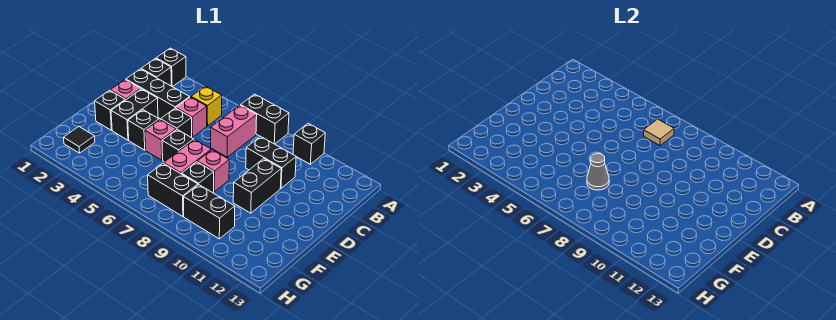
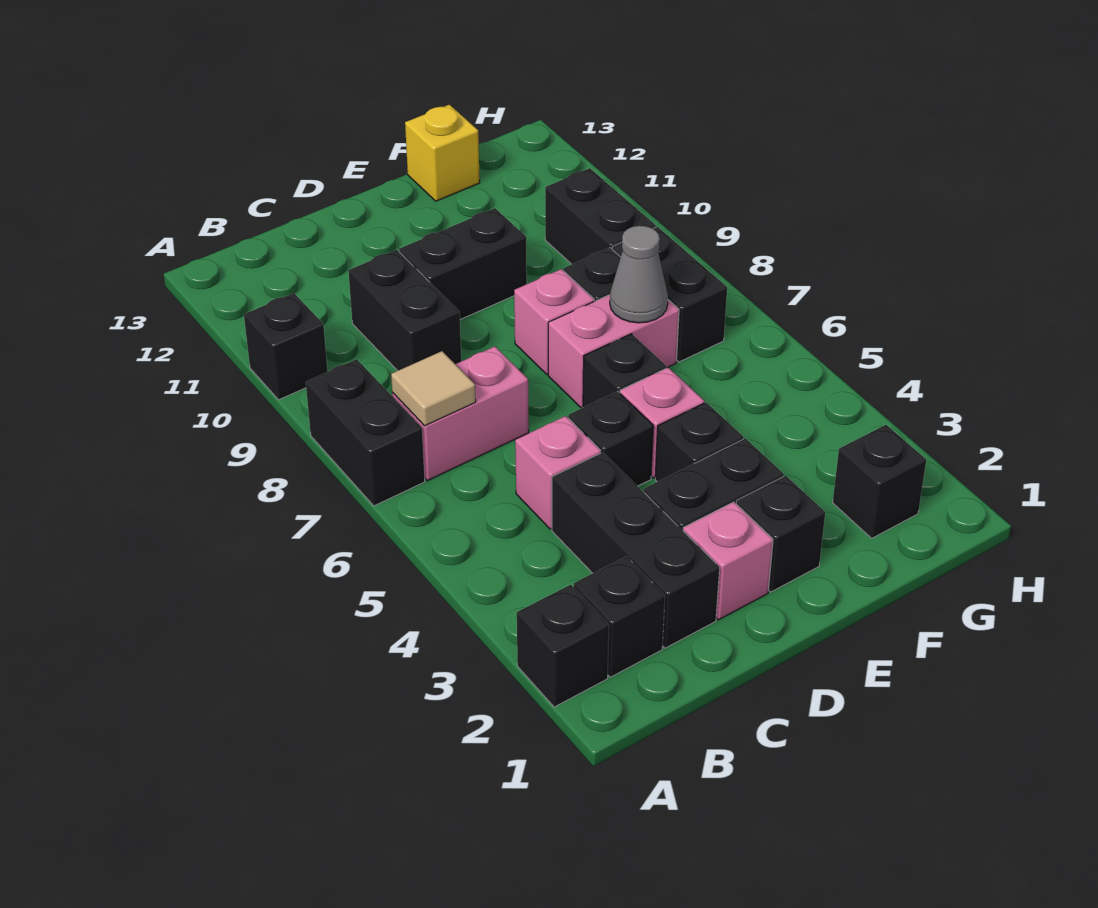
yellow brick B5 level 1 -> yellow brick F13 level 1
black tile G2 level 1 -> black brick G2 level 1

